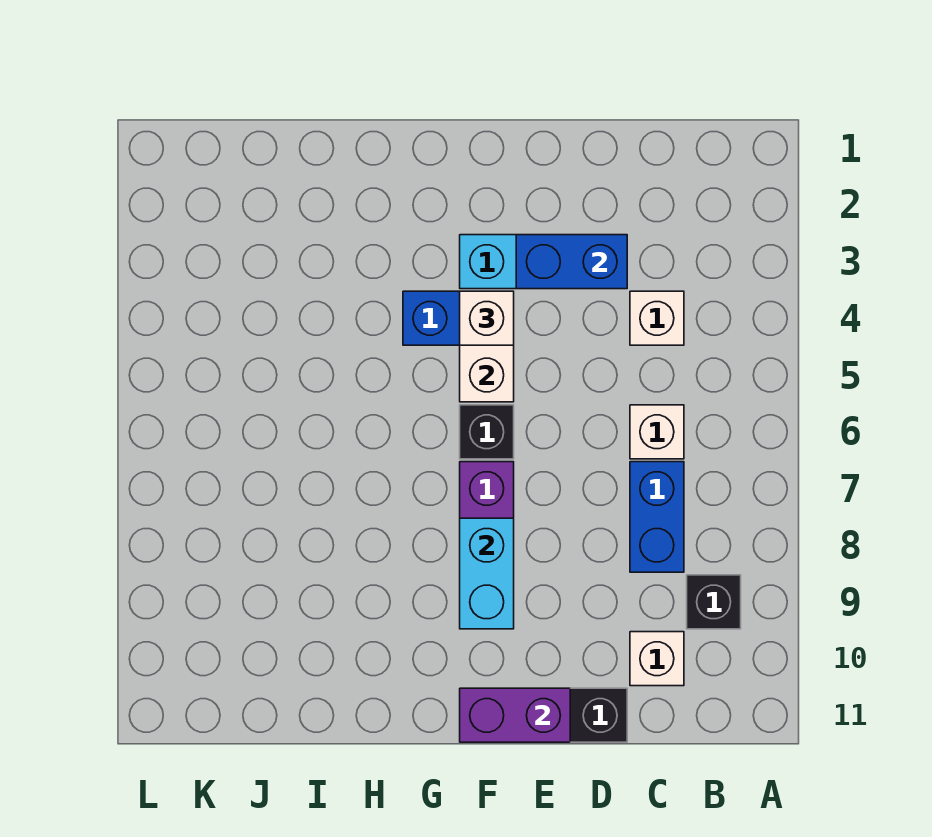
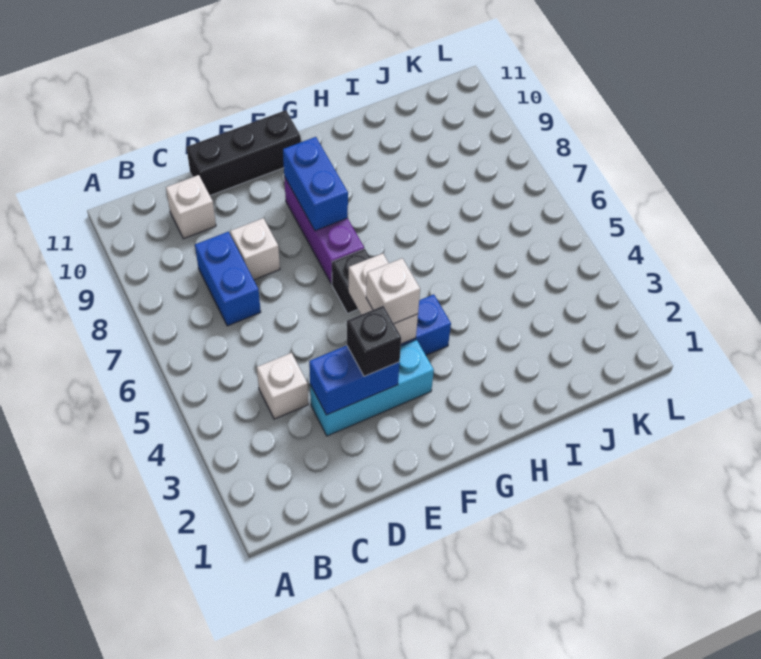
black brick B9 level 1 -> black brick E3 level 3
white brick C6 level 1 -> white brick D8 level 1
purple brick E11:F11 level 2 -> none
cyan brick F8:F9 level 2 -> blue brick F8:F9 level 2

